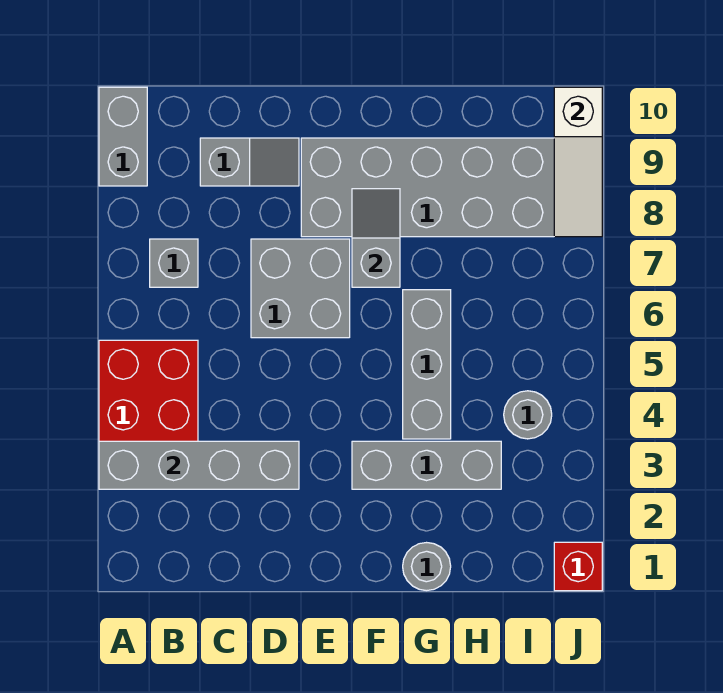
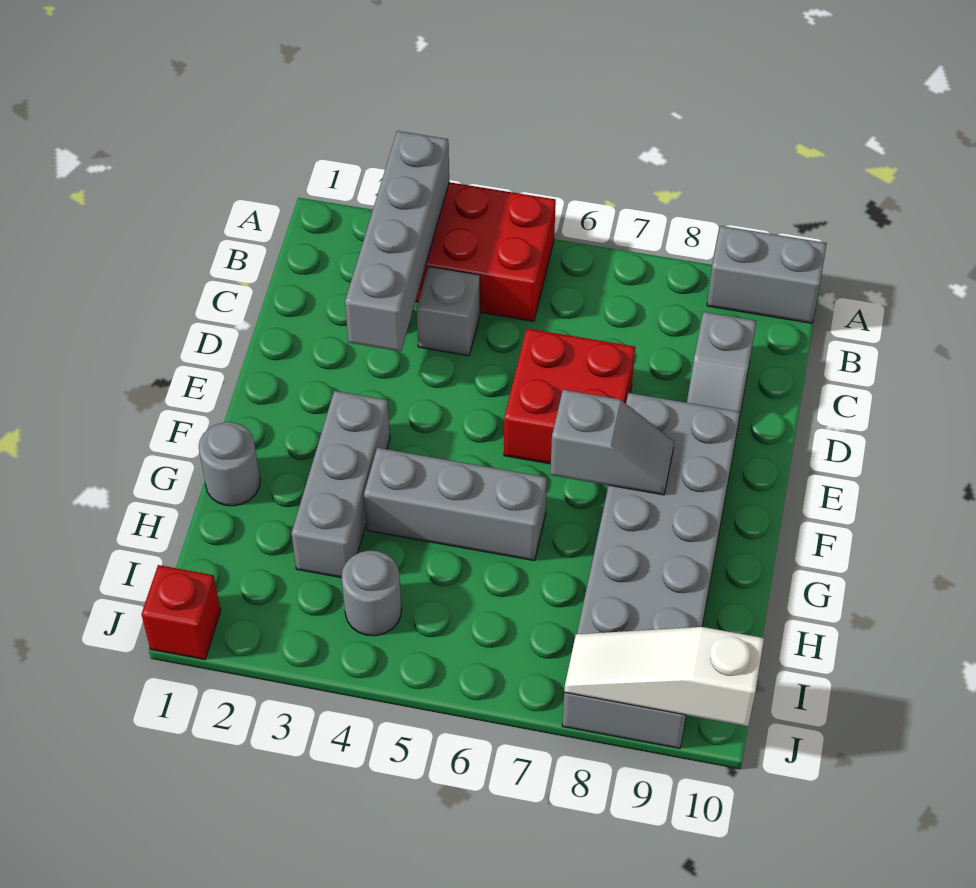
grey brick B7 level 1 -> grey brick C4 level 1
grey brick D6:E7 level 1 -> red brick D6:E7 level 1

